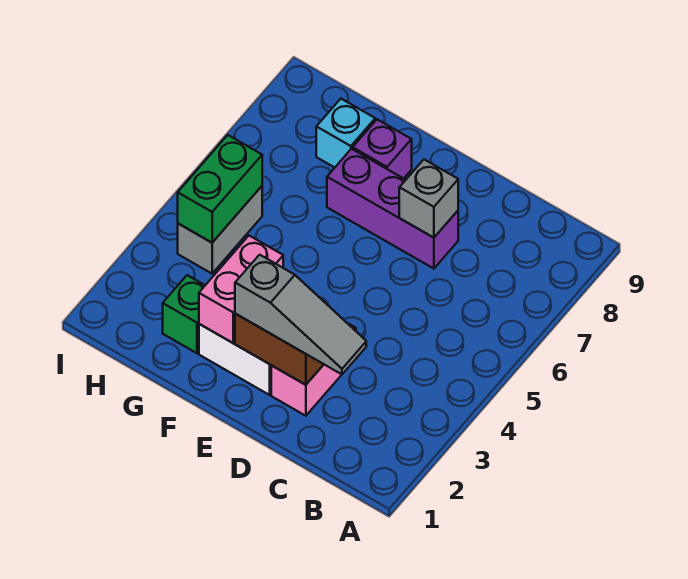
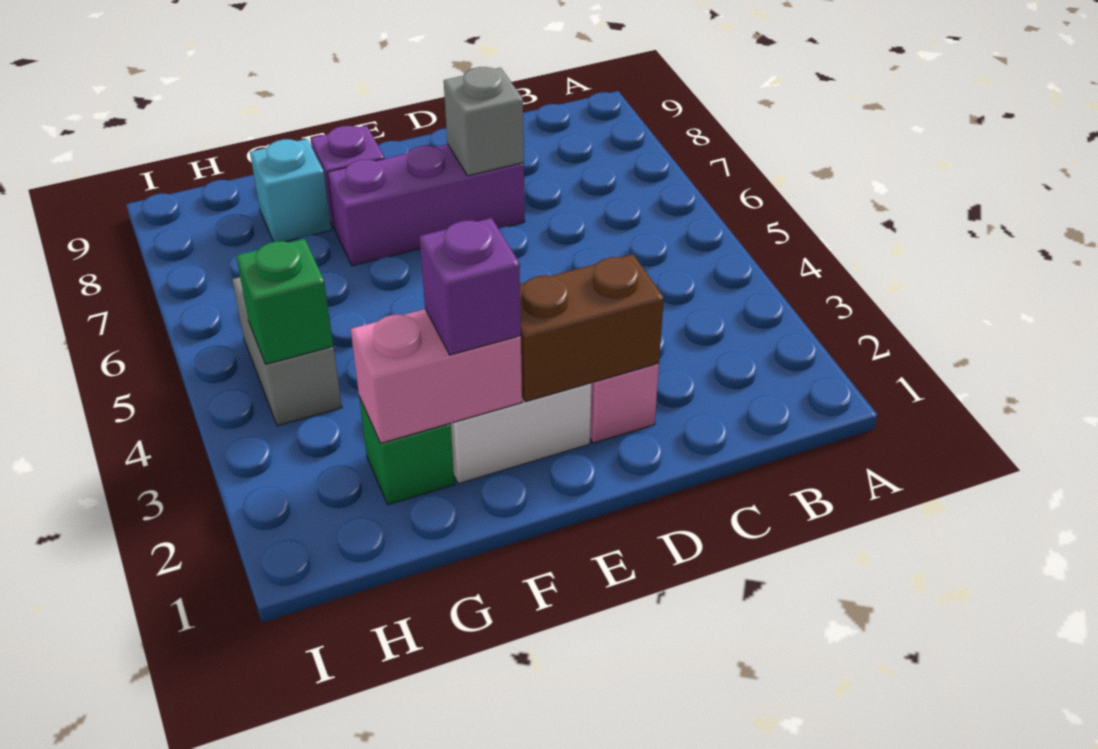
grey slope C2:E2 level 3 top E -> none
pink brick F2:F3 level 2 -> pink brick F2:G2 level 2
none -> purple brick F2 level 3
green brick H4:H5 level 2 -> green brick H4 level 2

